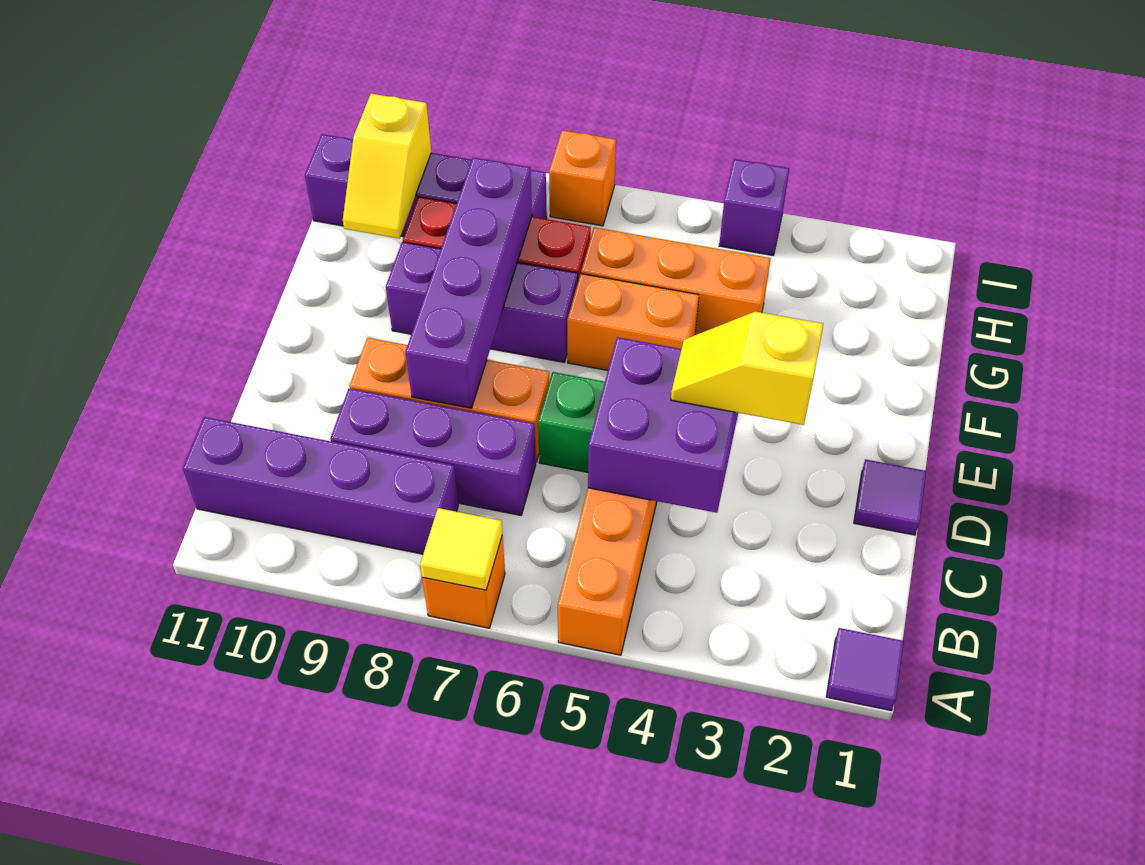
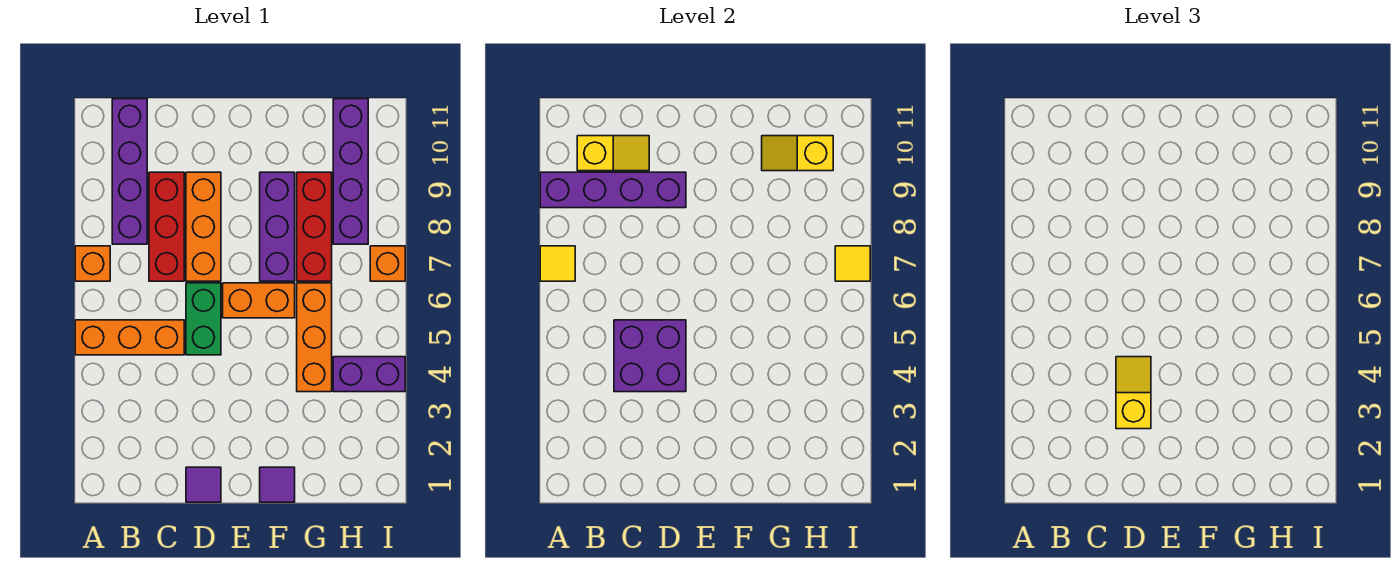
purple tile A1 level 1 -> purple tile F1 level 1
none -> yellow slope B10:C10 level 2 top B
purple brick C7:C9 level 1 -> red brick C7:C9 level 1
purple brick D8:G8 level 2 -> purple brick A9:D9 level 2
orange brick F5:F6 level 1 -> orange brick E6:F6 level 1
purple brick I4 level 1 -> purple brick H4:I4 level 1
none -> yellow tile I7 level 2

